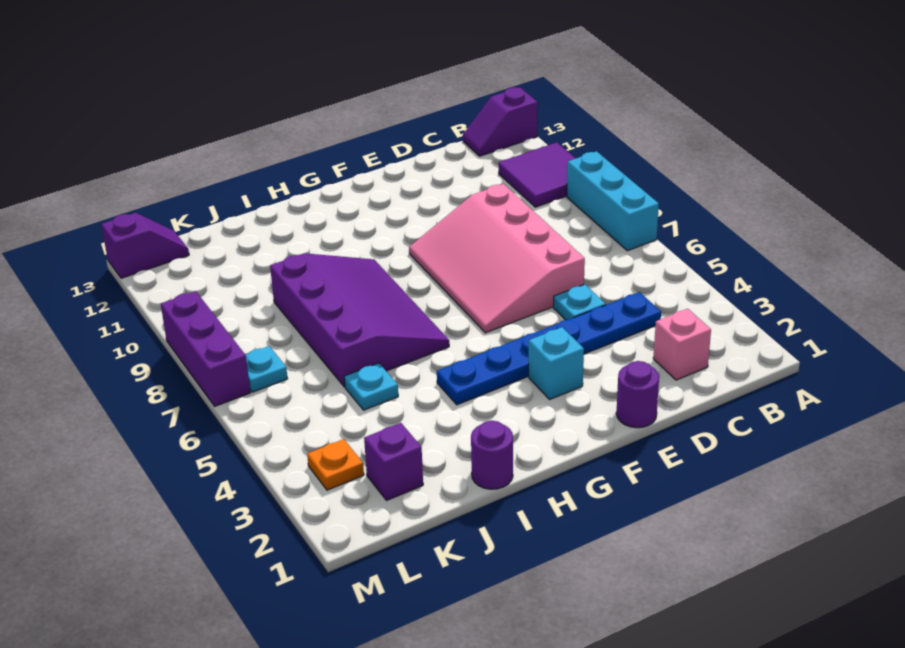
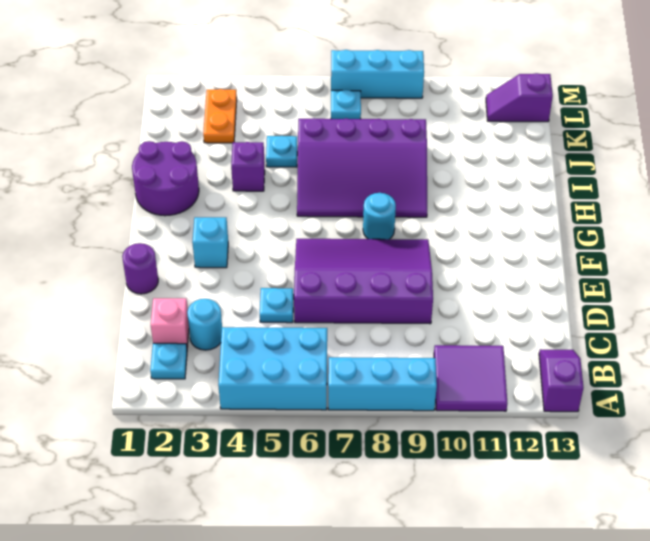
none -> cyan brick A4:B6 level 1
none -> cyan plate B2 level 1
none -> cyan round brick C3 level 1
blue plate C4:H4 level 1 -> none
pink slope D6:F9 level 1 top D -> purple slope D6:F9 level 1 top D
none -> cyan round brick G8 level 1
purple round brick I1 level 1 -> purple round brick H1:I2 level 1
purple brick K2 level 1 -> purple brick I4 level 1
orange plate L3 level 1 -> orange plate K3:L3 level 1
purple slope L13:M13 level 1 top M -> purple slope L12:L13 level 1 top 13
purple brick M7:M9 level 1 -> cyan brick M7:M9 level 1

